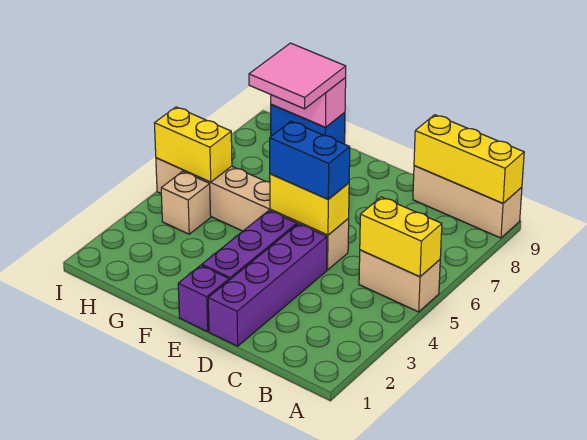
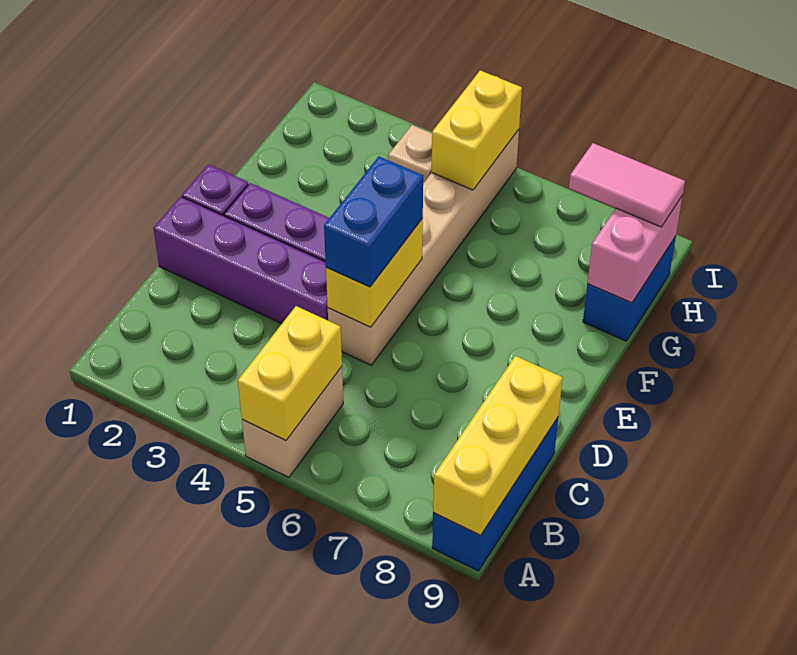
tan brick A9:C9 level 1 -> blue brick A9:C9 level 1
pink tile G8:H9 level 3 -> pink tile H8:H9 level 3

